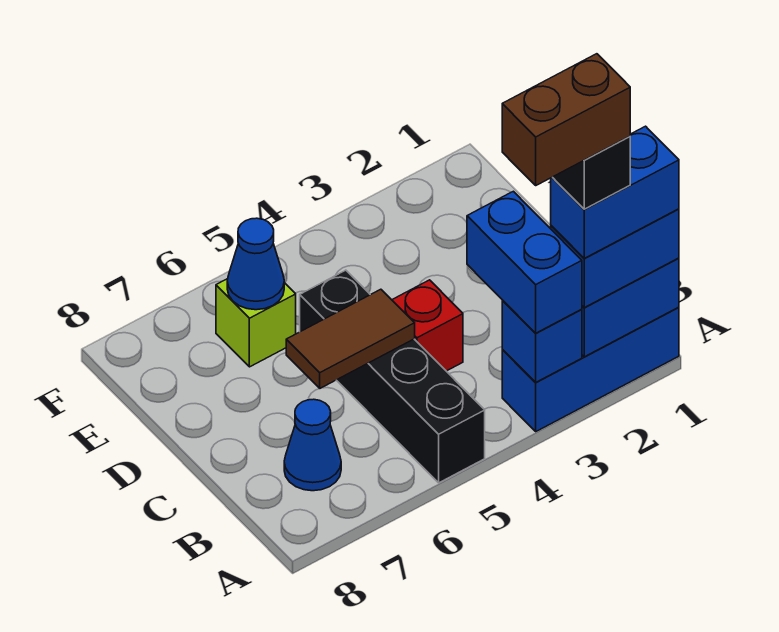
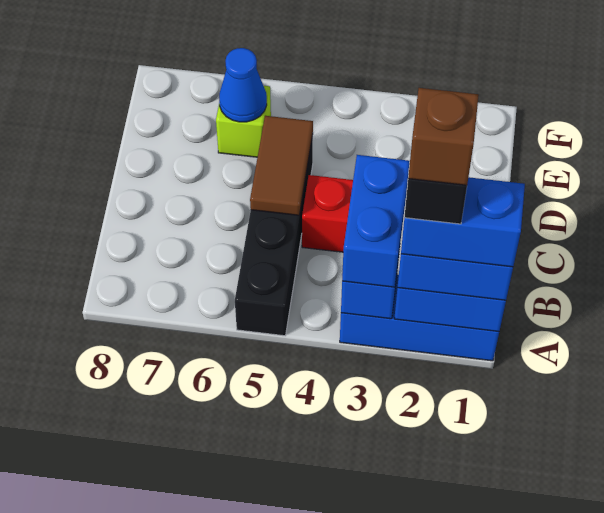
brown brick A2:A3 level 6 -> brown brick A2 level 6
blue cone B7 level 1 -> none
brown tile C5:C6 level 2 -> brown tile C5:D5 level 2

